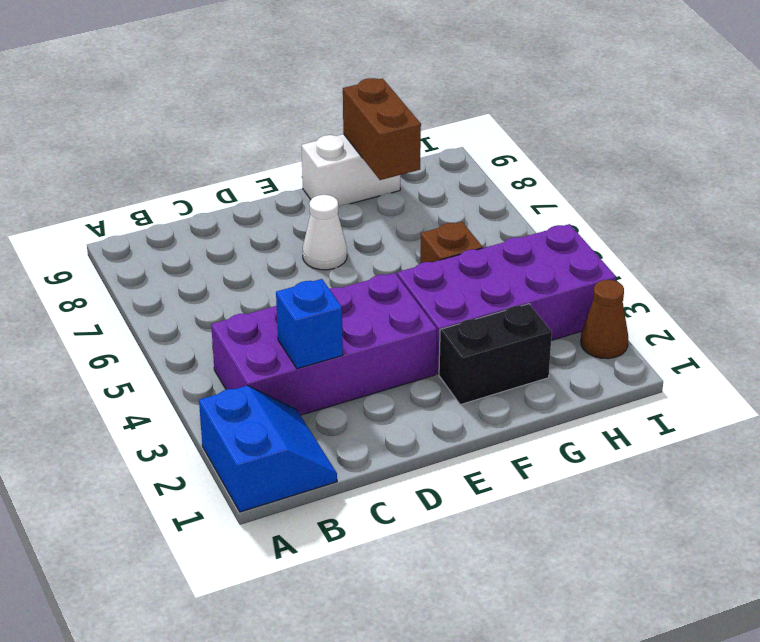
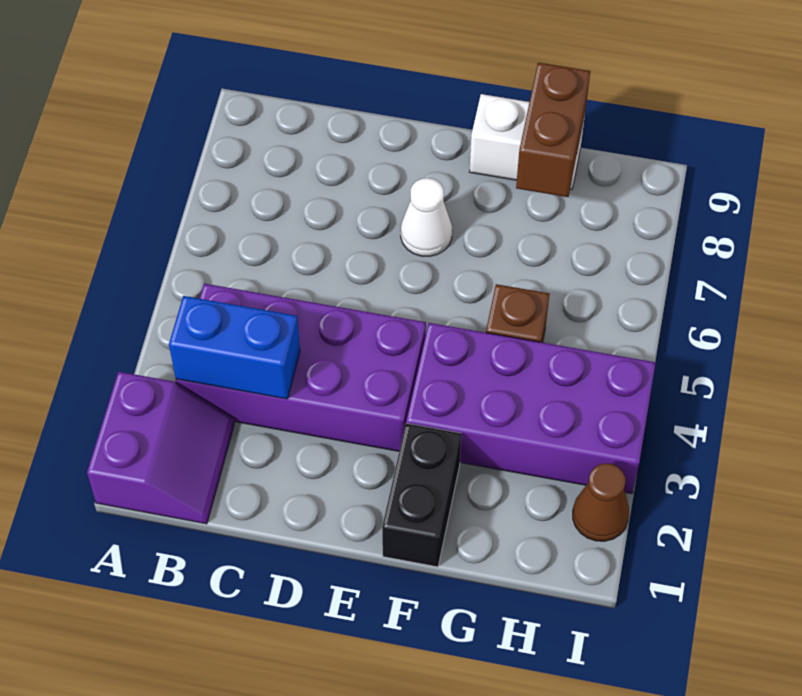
blue slope A1:B2 level 1 top A -> purple slope A1:B2 level 1 top A
blue brick C3 level 2 -> blue brick B3:C3 level 2
black brick F2:G2 level 1 -> black brick F1:F2 level 1

